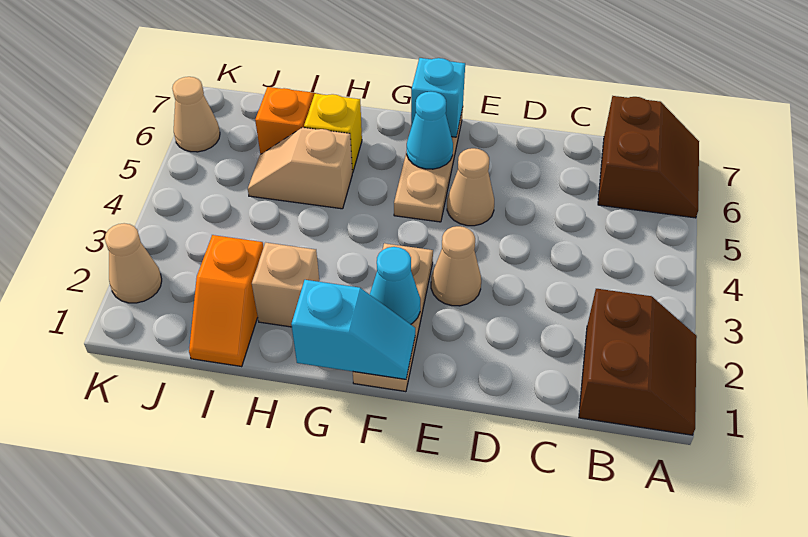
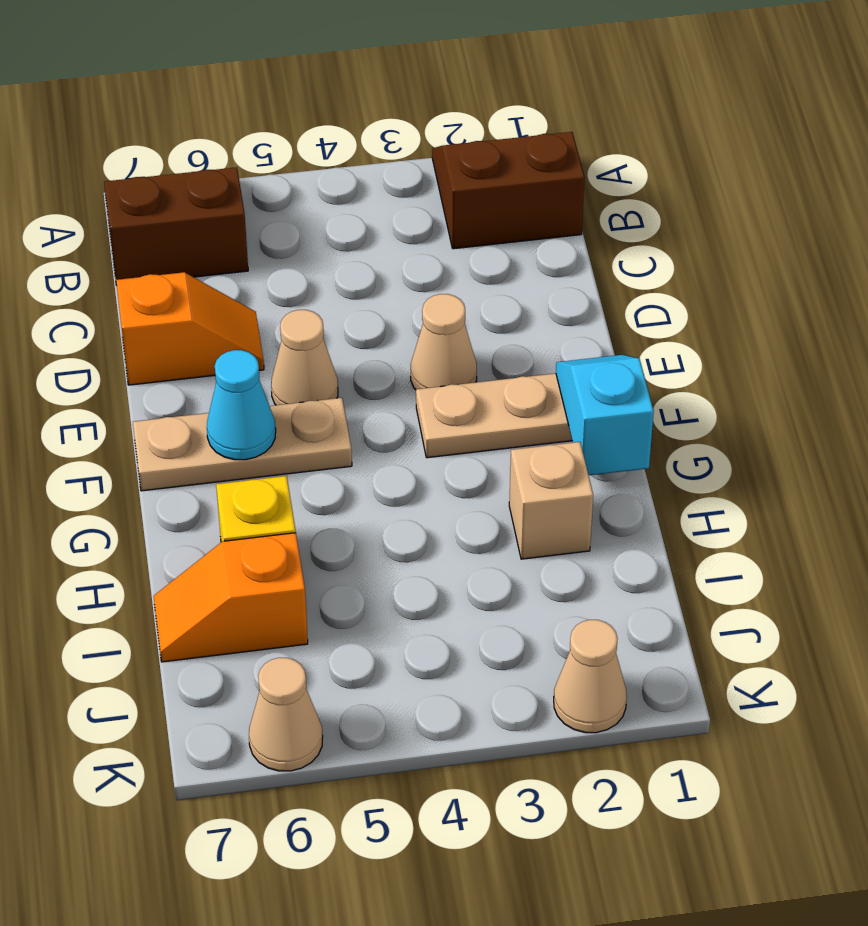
cyan cone F2 level 2 -> none
cyan brick F7 level 2 -> none
tan slope H5:I5 level 1 top H -> none
orange slope I1:I2 level 1 top 2 -> orange slope D6:D7 level 1 top 7

